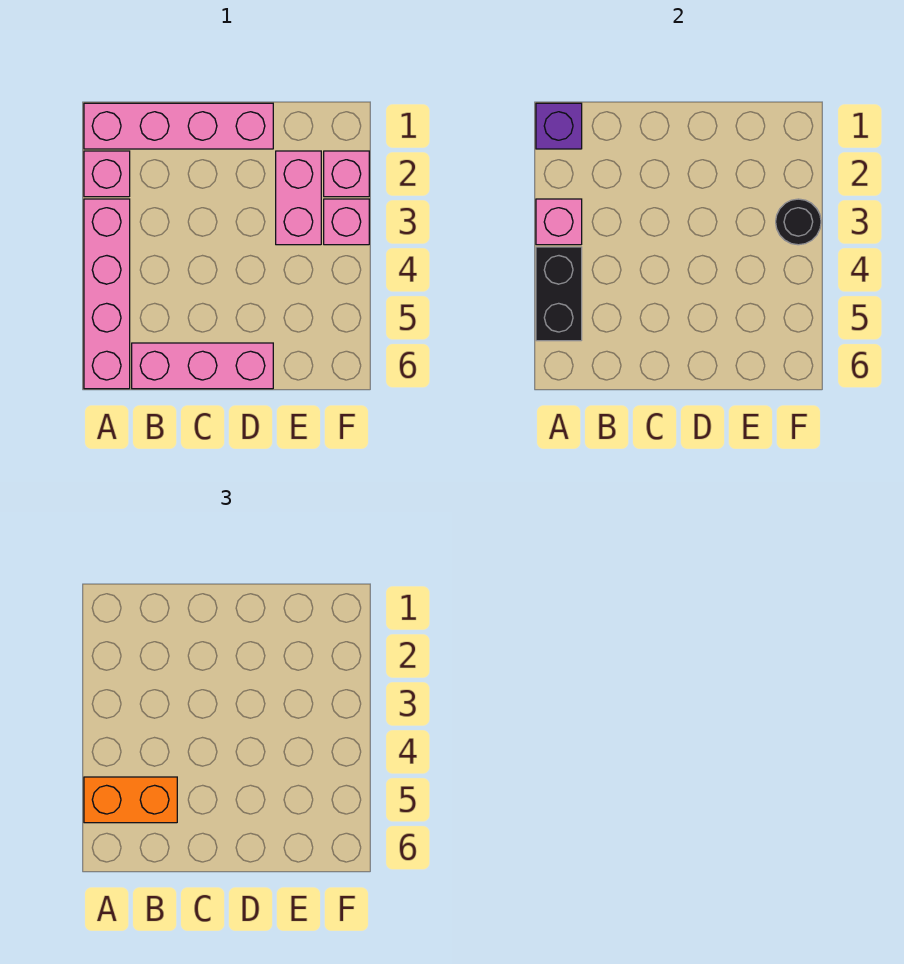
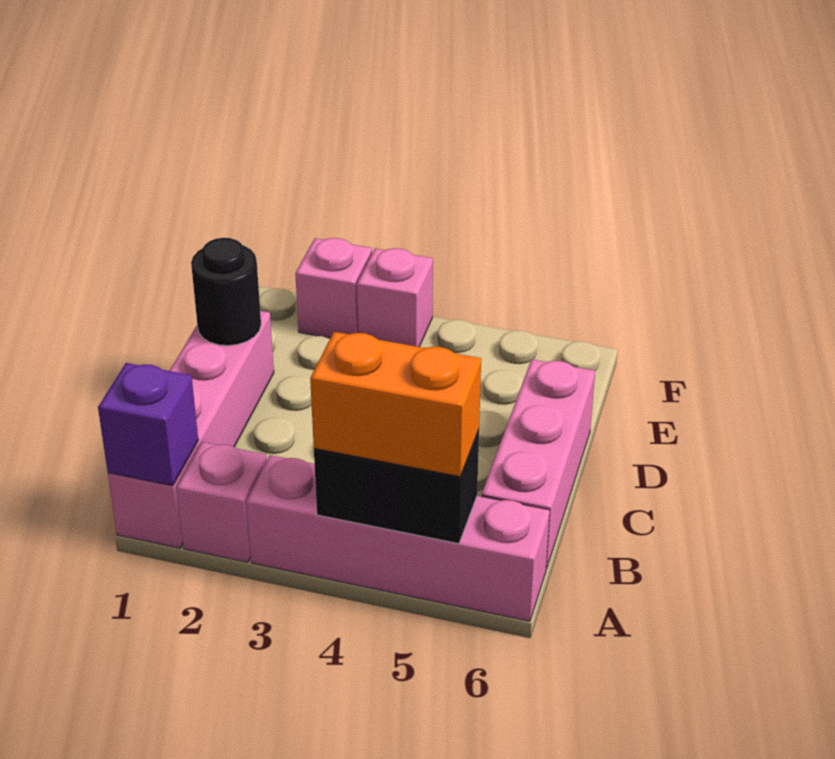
pink brick A3 level 2 -> none
orange brick A5:B5 level 3 -> orange brick A4:A5 level 3
pink brick E2:E3 level 1 -> none
black round brick F3 level 2 -> black round brick D1 level 2

